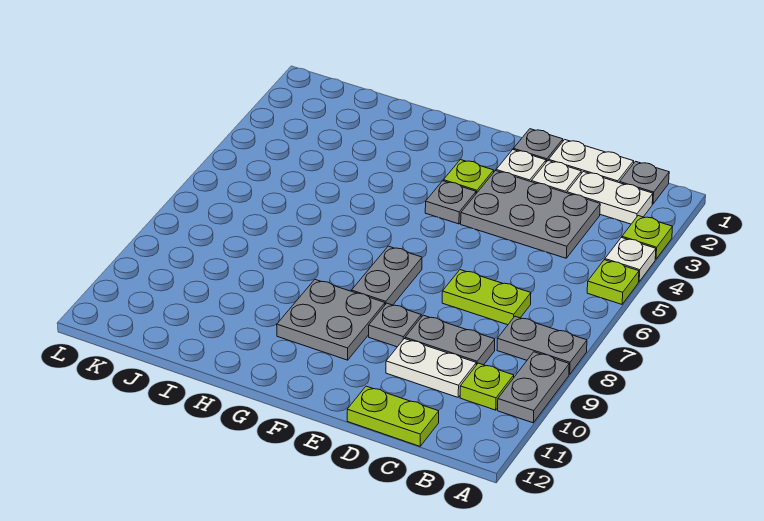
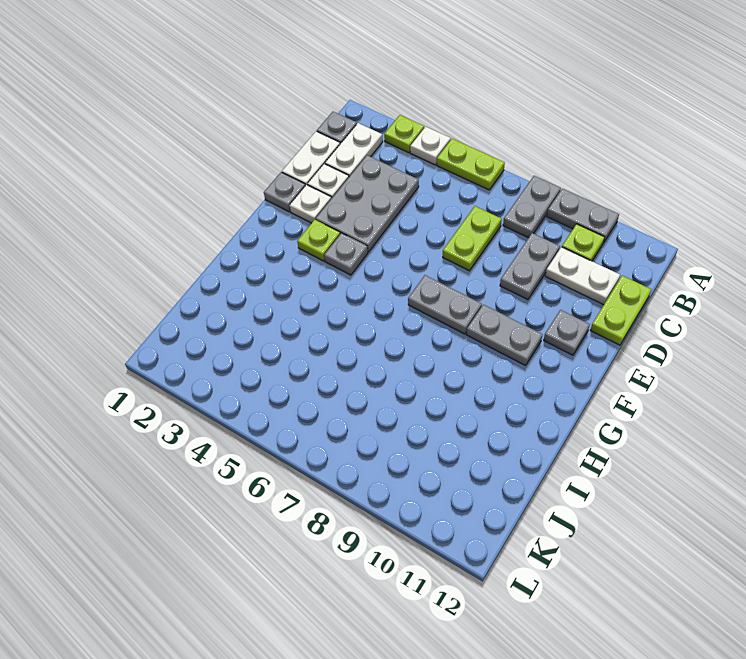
lime plate A5 level 1 -> lime plate A5:A6 level 1
white plate C10:D10 level 1 -> white plate C10:C11 level 1
grey plate E9 level 1 -> grey plate E11 level 1
grey plate F9:G10 level 1 -> grey plate F9:F10 level 1

